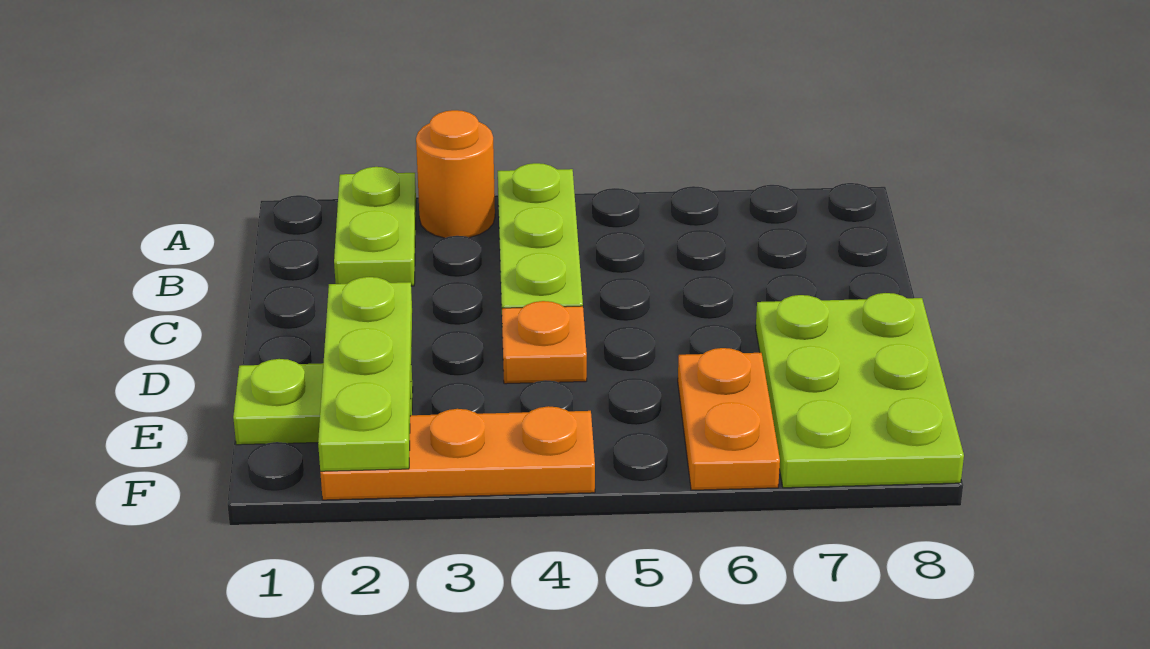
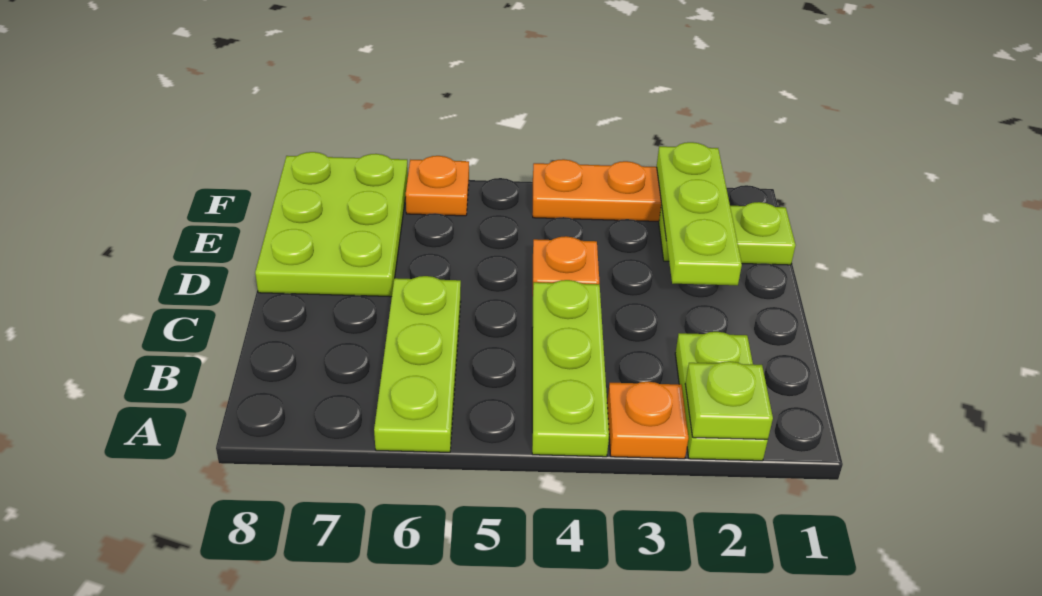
none -> lime plate A2 level 2
orange round brick A3 level 1 -> orange plate A3 level 1
none -> lime plate A6:C6 level 1
orange plate E6:F6 level 1 -> orange plate F6 level 1

